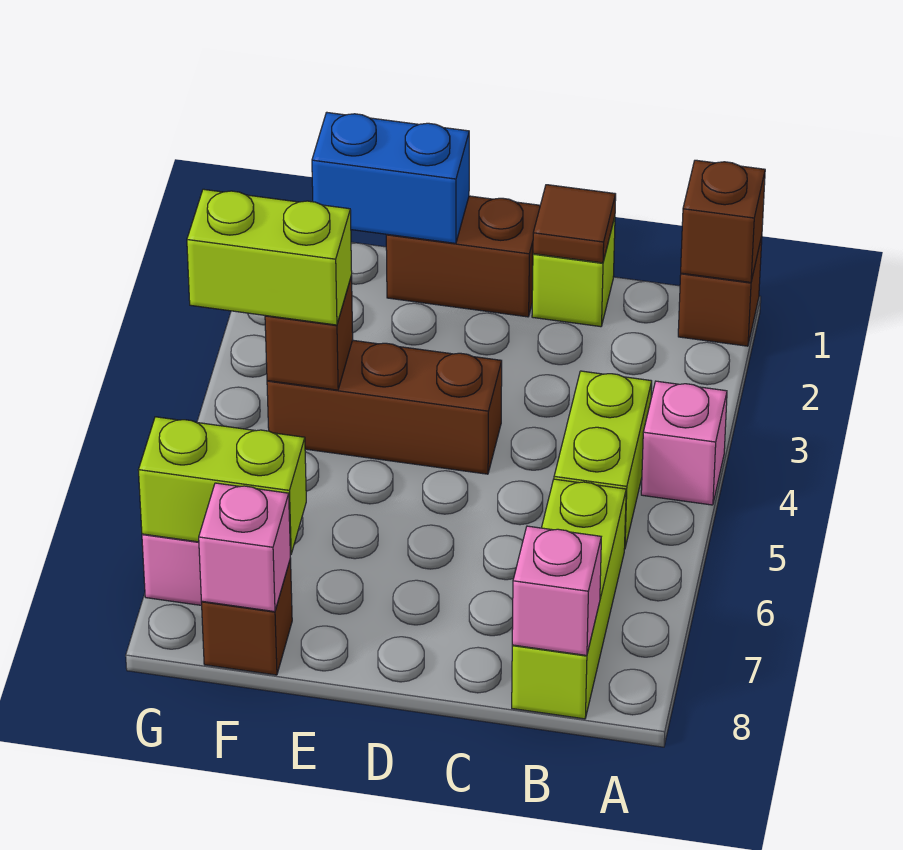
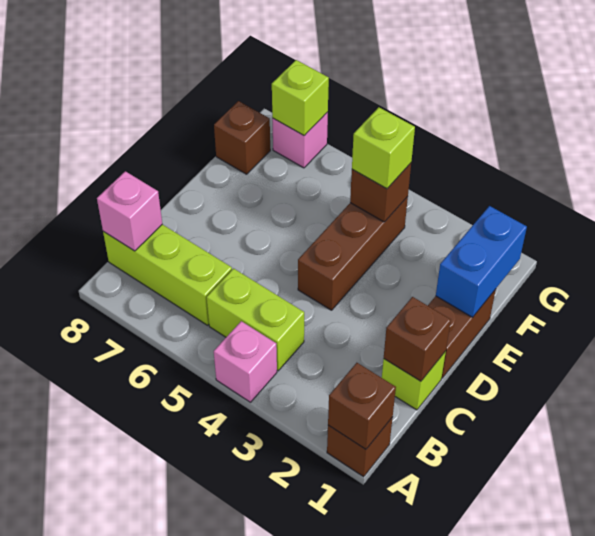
brown tile C1 level 2 -> brown brick C1 level 2
lime brick F4:G4 level 3 -> lime brick F4 level 3
lime brick F7:G7 level 2 -> lime brick G7 level 2
pink brick F8 level 2 -> none

